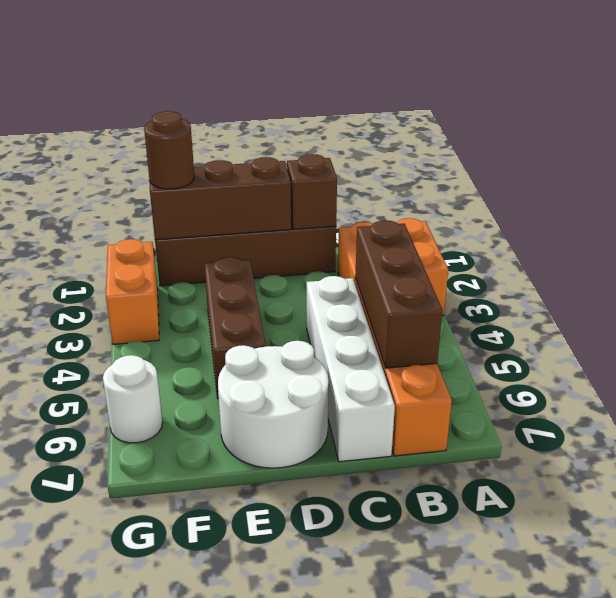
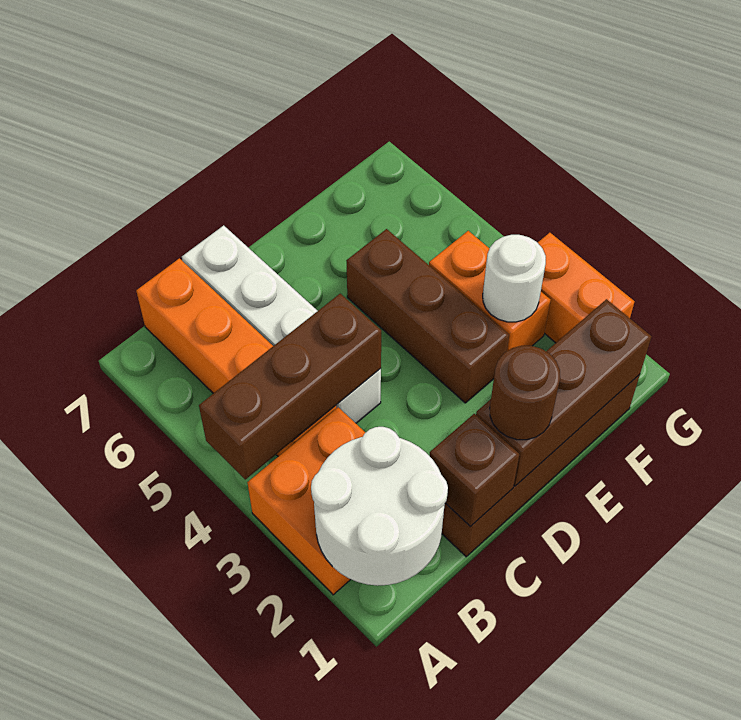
brown brick B4:B6 level 2 -> brown brick A4:C4 level 2
white round brick D6:E7 level 1 -> white round brick A1:B2 level 2
brown round brick F1 level 3 -> brown round brick D1 level 3
none -> orange brick F3:F4 level 1
white round brick G6 level 1 -> white round brick F3 level 2

